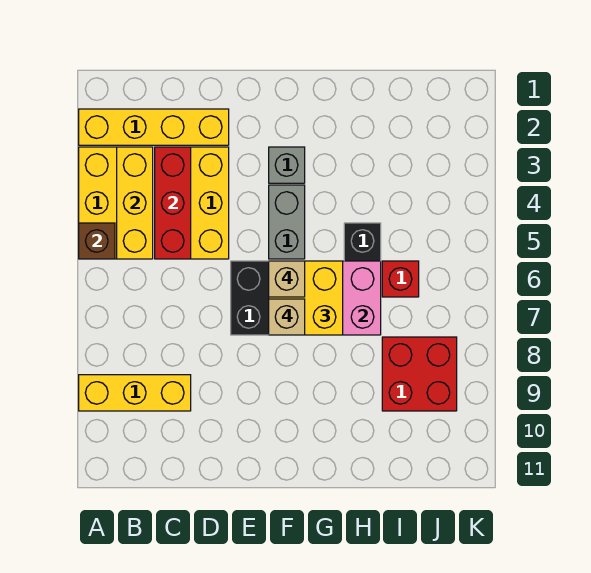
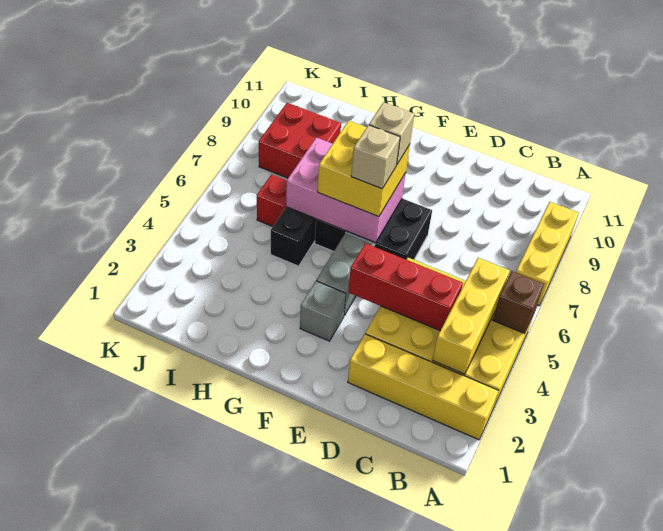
yellow brick A9:C9 level 1 -> yellow brick A7:A9 level 1
red brick C3:C5 level 2 -> red brick C4:E4 level 2

